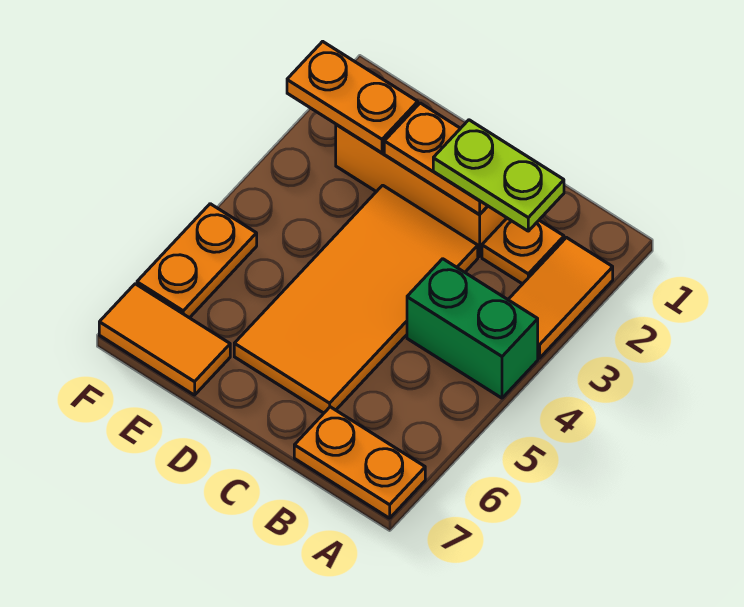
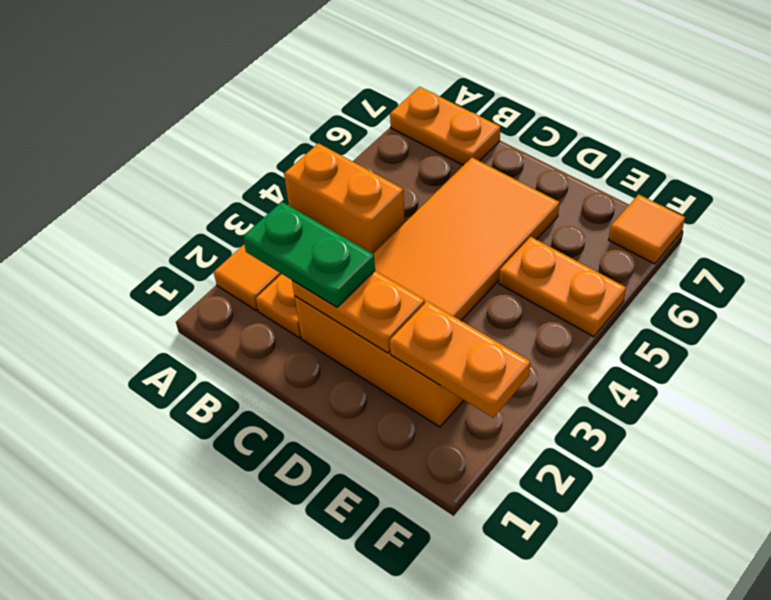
green brick A4:B4 level 1 -> orange brick A4:B4 level 1
lime plate B2:C2 level 3 -> green plate B2:C2 level 3
orange tile E7:F7 level 1 -> orange tile F7 level 1
orange plate F5:F6 level 1 -> orange plate E5:F5 level 1

